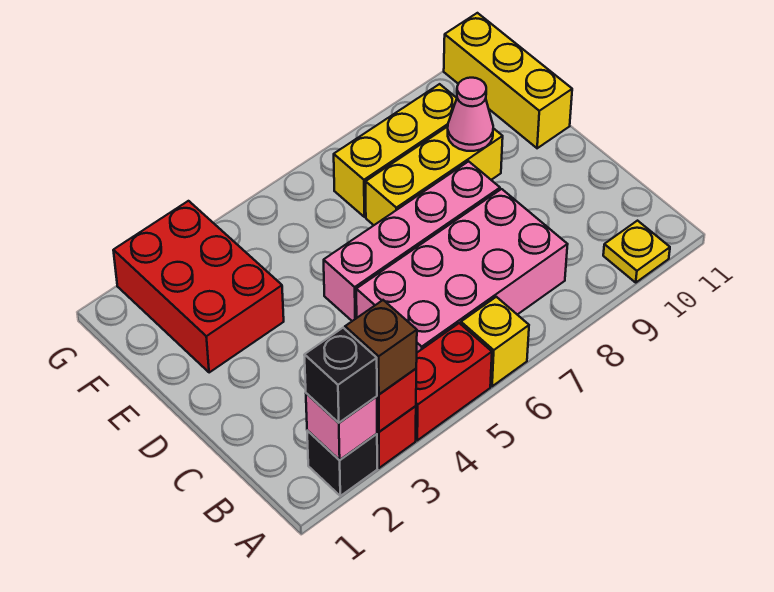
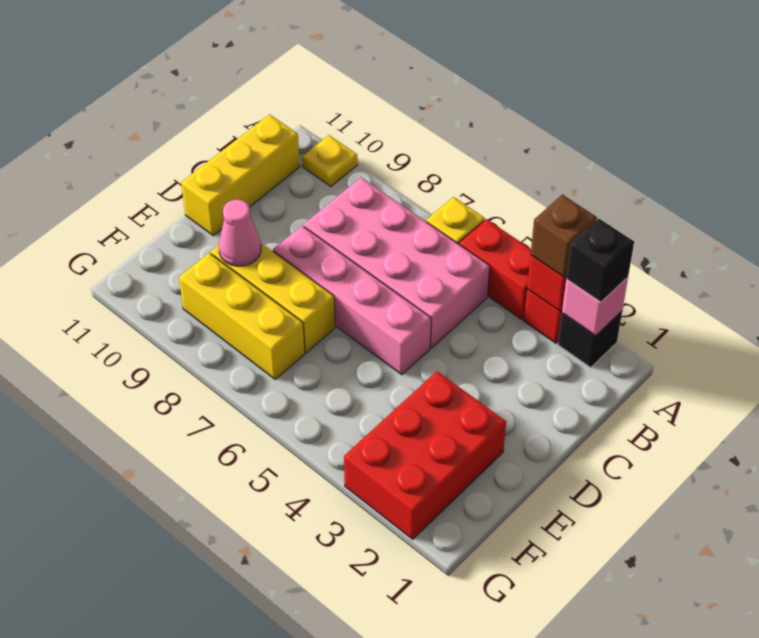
yellow brick E11:G11 level 1 -> yellow brick B11:D11 level 1

